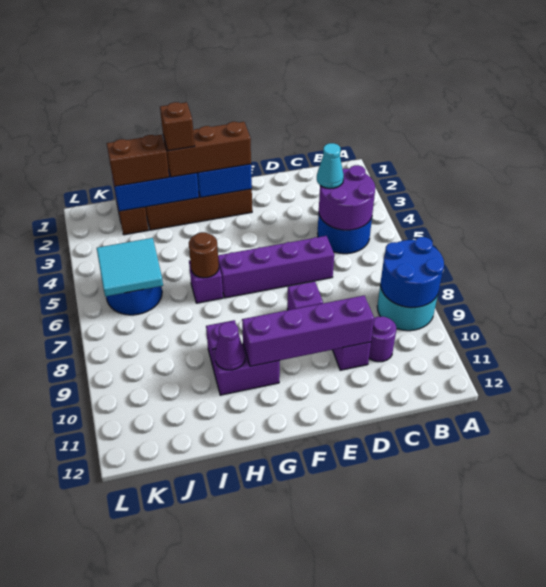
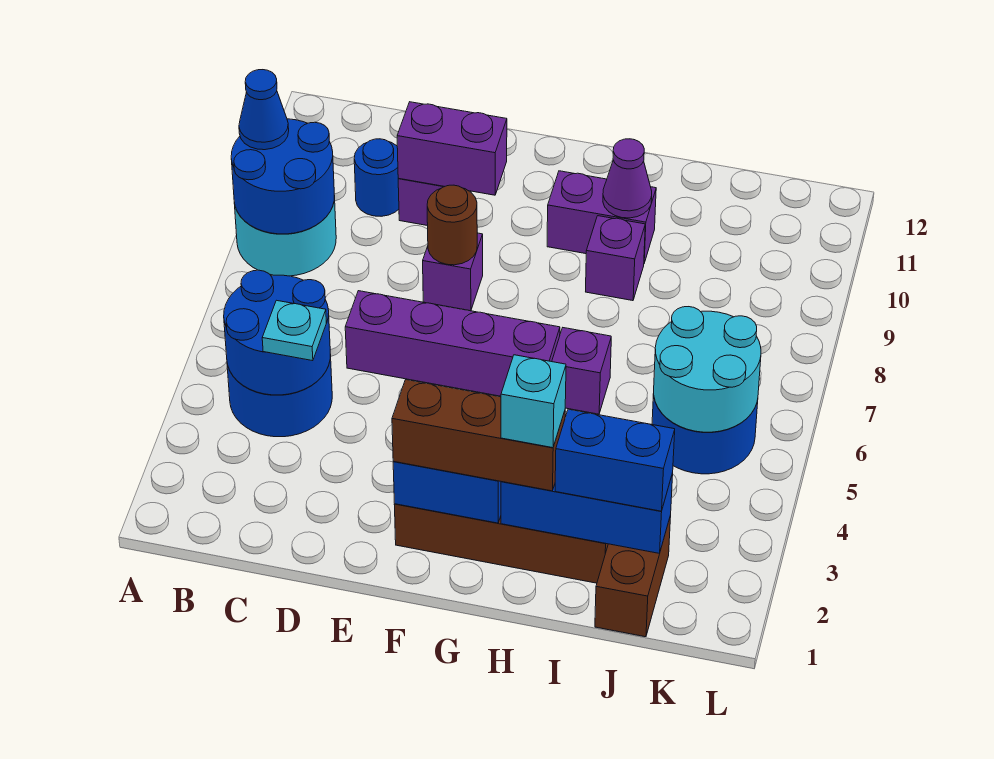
none -> blue cone A9 level 3
purple round brick B4:C5 level 2 -> blue round brick B4:C5 level 2
cyan cone C4 level 3 -> cyan plate C4 level 3
purple round brick C10 level 1 -> blue round brick C10 level 1
purple brick D10:G10 level 2 -> purple brick D10:E10 level 2
brown brick H2 level 4 -> cyan brick H2 level 4
brown round brick H6 level 2 -> brown round brick E8 level 2
brown brick I2:J2 level 3 -> blue brick I2:J2 level 3
cyan tile J5:K6 level 2 -> cyan round brick J5:K6 level 2

